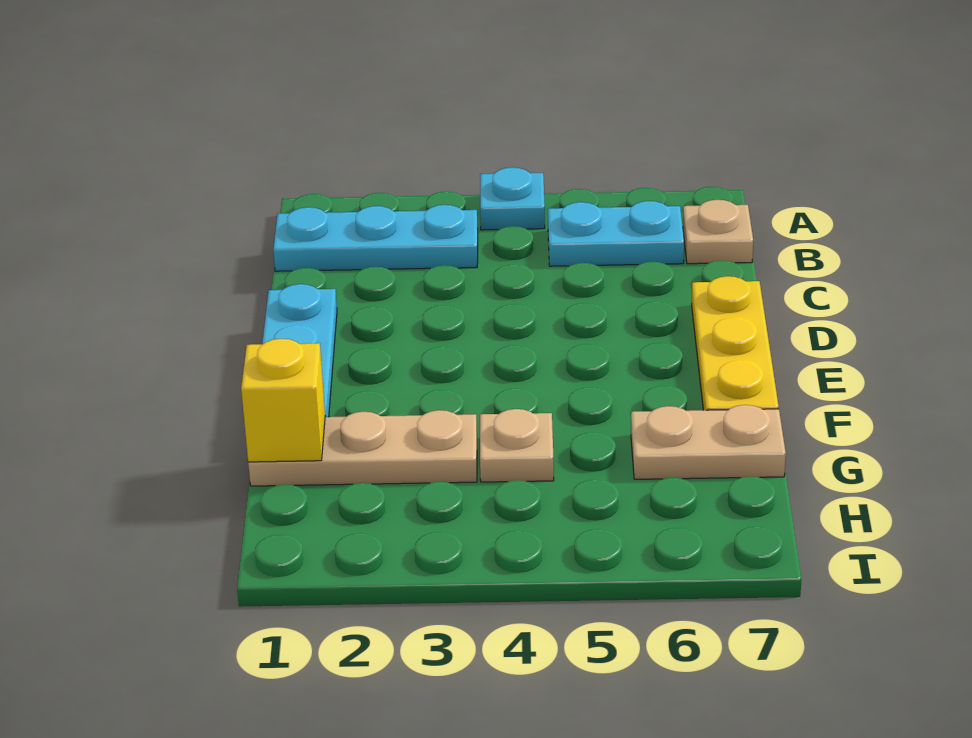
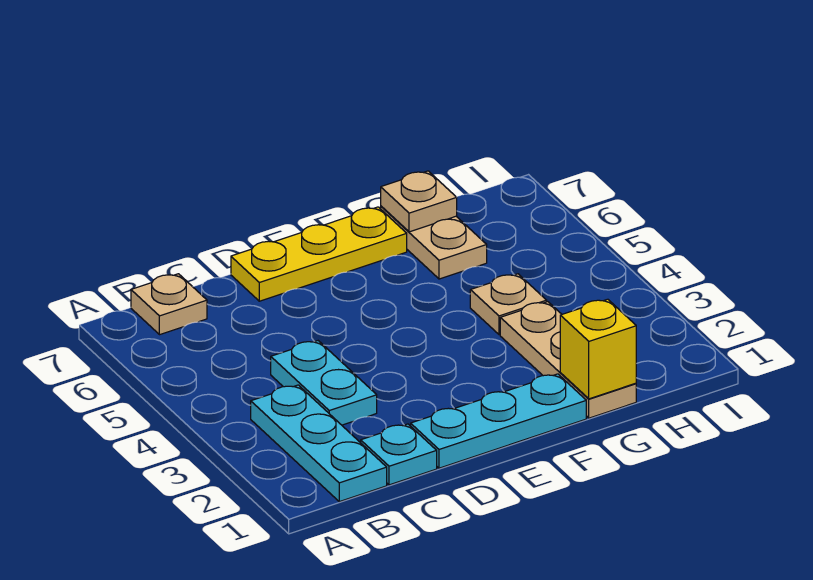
cyan plate A4 level 1 -> cyan plate C1 level 1
cyan plate B5:B6 level 1 -> cyan plate C3:C4 level 1
none -> tan plate G7 level 2

